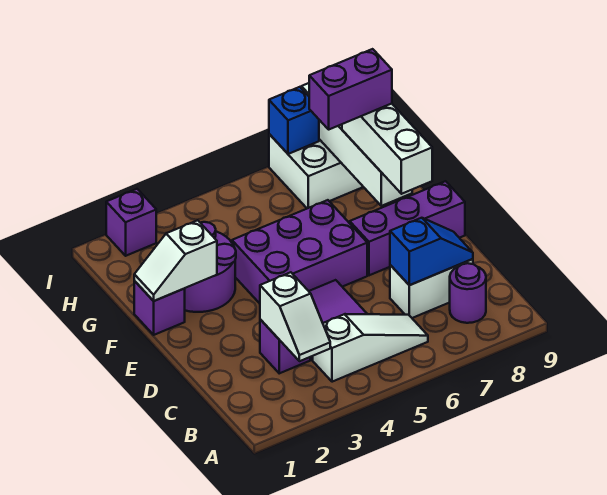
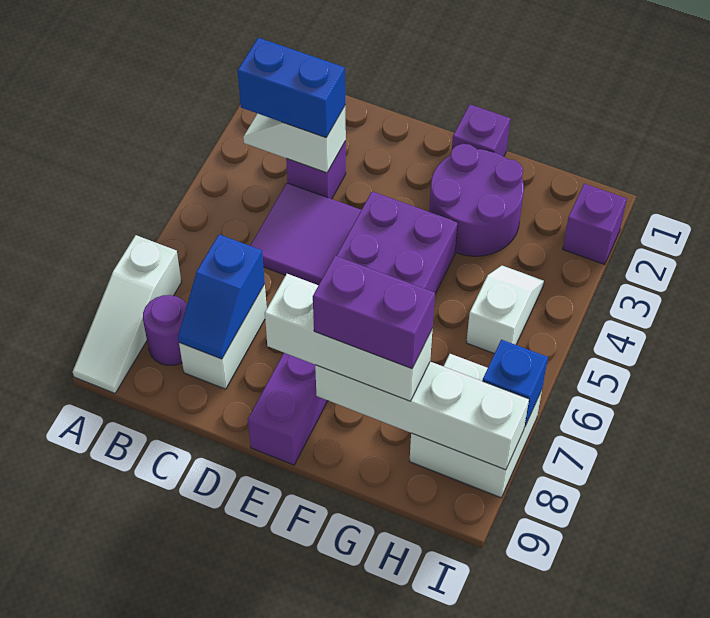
none -> blue brick B3:C3 level 3
white slope B4:B6 level 1 top 4 -> white slope A7:A9 level 1 top 7
white slope F1:F2 level 2 top 2 -> white slope H4:H5 level 1 top 5
purple brick G7:G8 level 4 -> purple brick F8:G8 level 4

